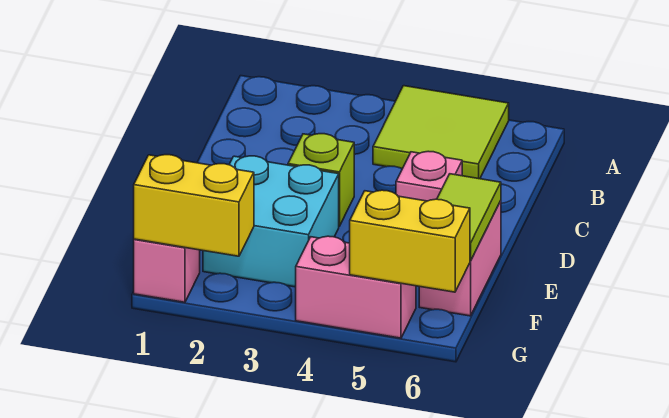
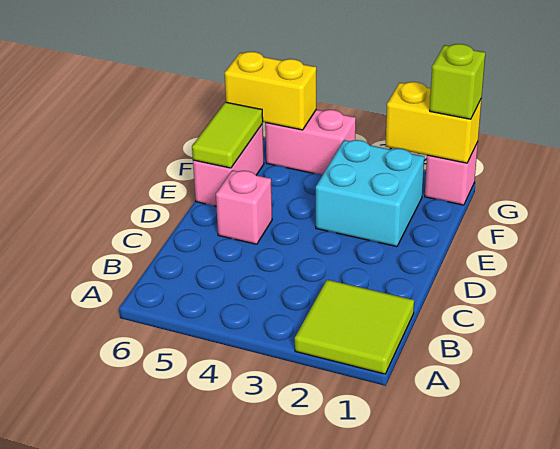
lime tile A4:B5 level 1 -> lime tile A1:B2 level 1
lime brick D3 level 1 -> lime brick G1 level 3

